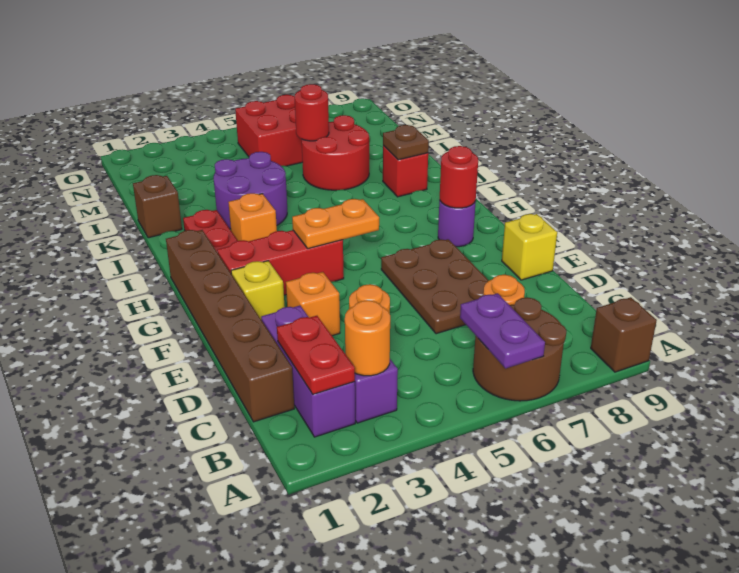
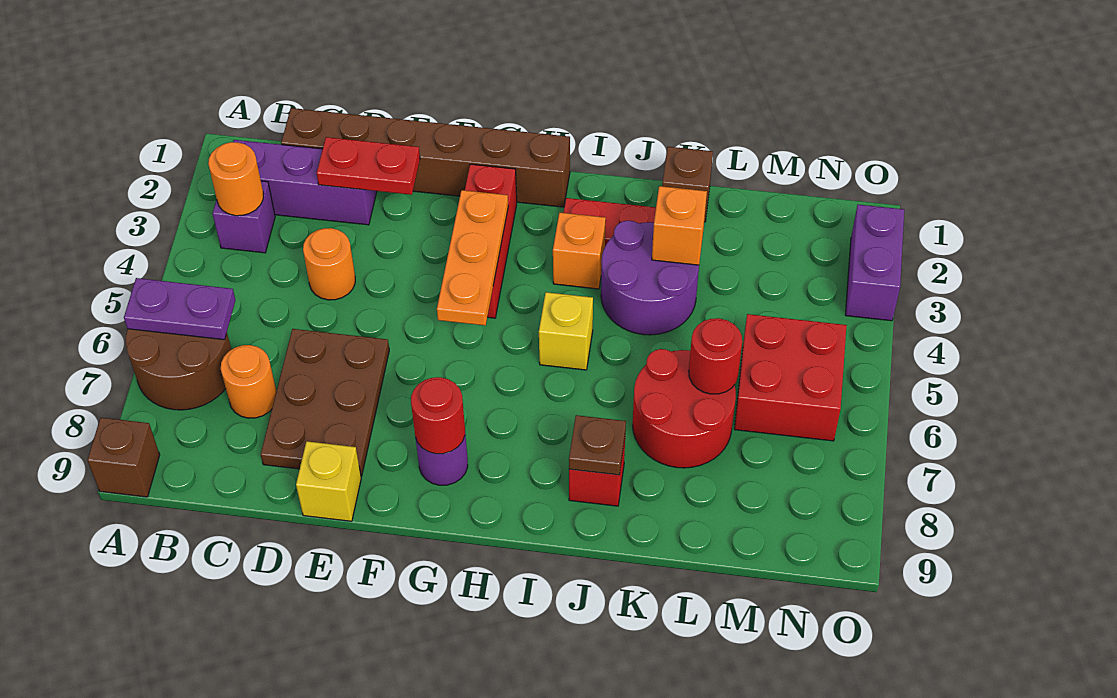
red plate B2:C2 level 2 -> red plate D2:E2 level 2
brown plate D6:F7 level 1 -> brown plate D6:E8 level 1
orange brick E3 level 1 -> orange brick K3 level 2
yellow brick F2 level 1 -> yellow brick I5 level 1
orange plate G4:G5 level 2 -> orange plate G3:G5 level 2
none -> purple brick O2:O3 level 1

